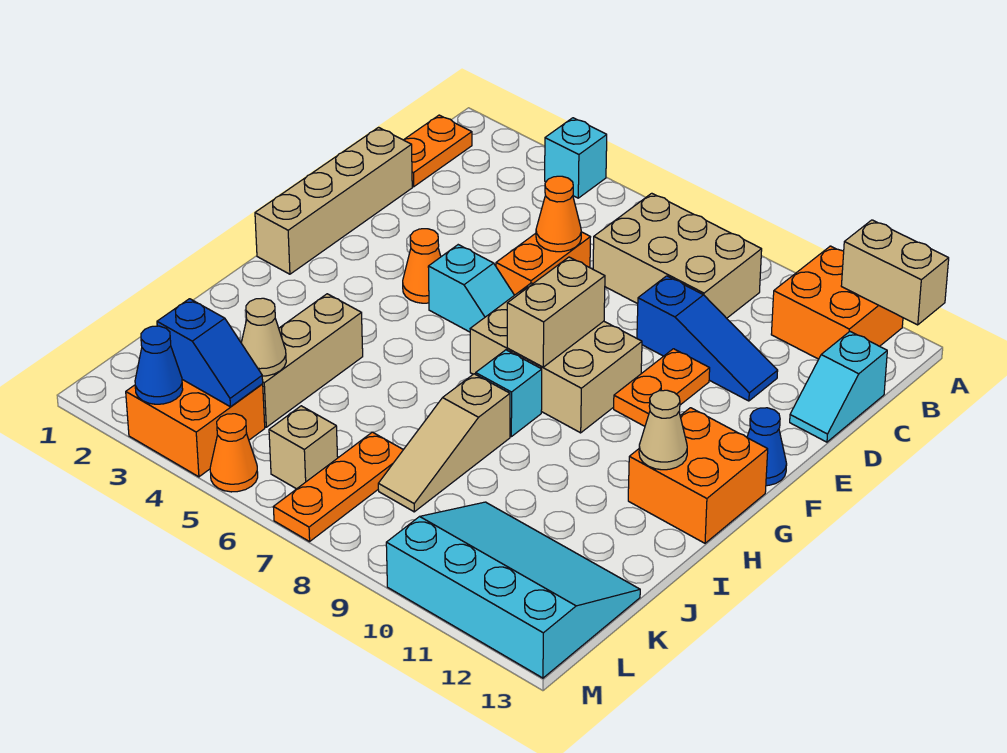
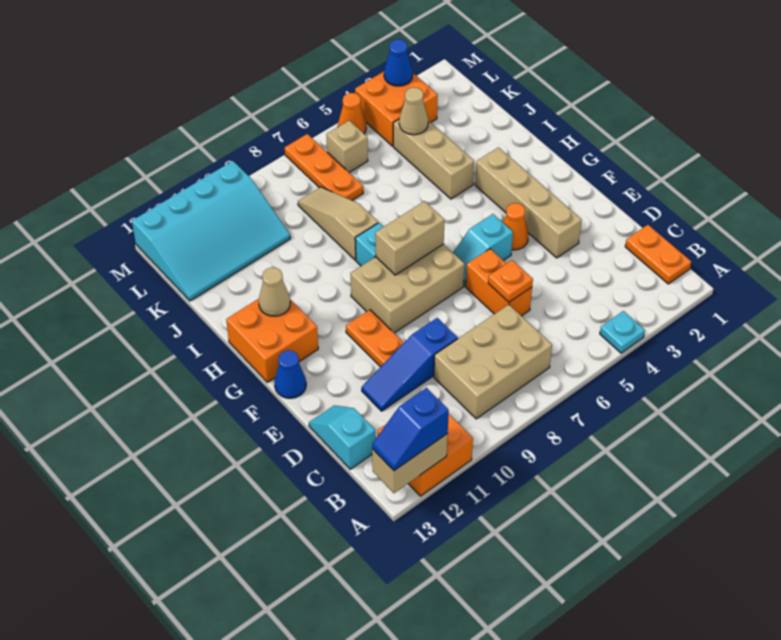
cyan brick A4 level 1 -> cyan plate A4 level 1
tan brick D1:G1 level 1 -> tan brick E3:H3 level 1
orange cone D6 level 2 -> orange plate D6 level 2
tan brick F8:G8 level 2 -> tan brick G7:G8 level 2
blue slope L3:L4 level 2 top 3 -> blue slope A12:A13 level 3 top 12

